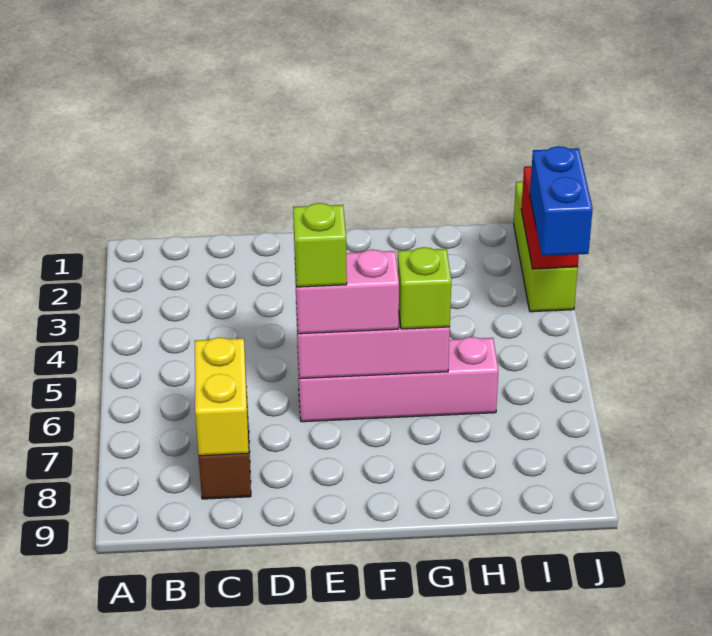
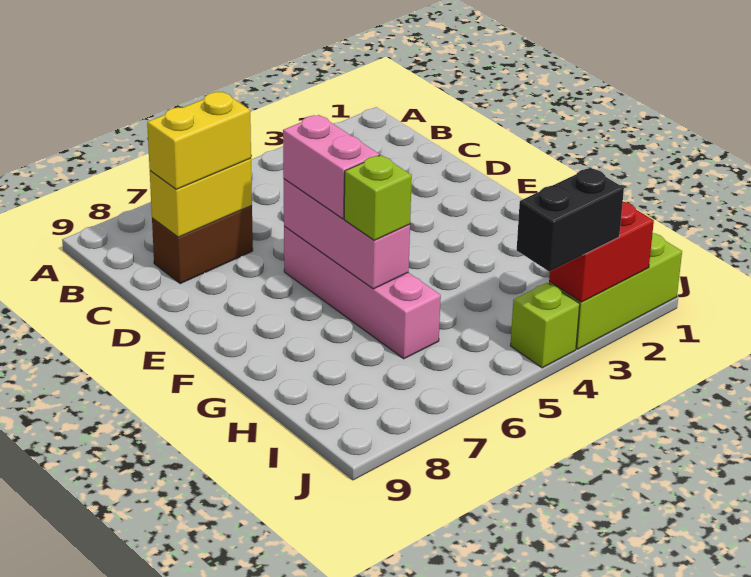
none -> yellow brick C7:C8 level 3
lime brick E6 level 4 -> lime brick J4 level 1
blue brick J3:J4 level 3 -> black brick J3:J4 level 3

